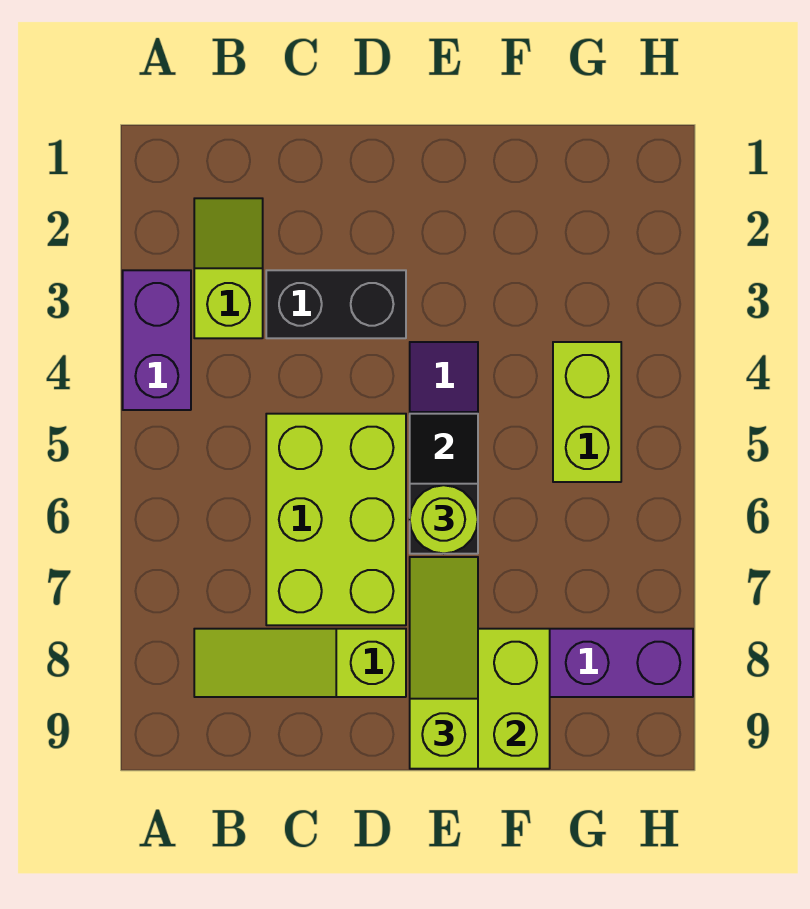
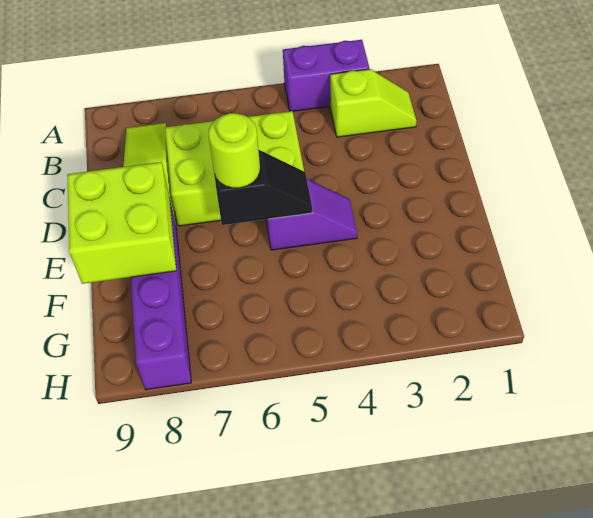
black brick C3:D3 level 1 -> none
lime slope E7:E9 level 3 top 9 -> none
lime brick G4:G5 level 1 -> none

